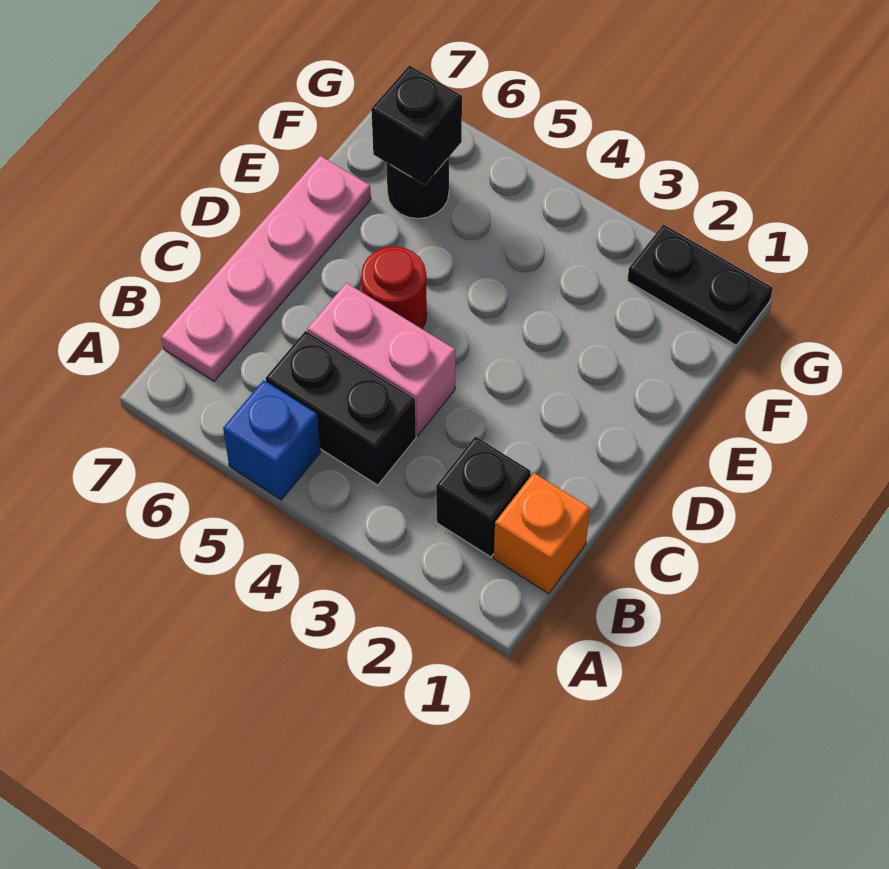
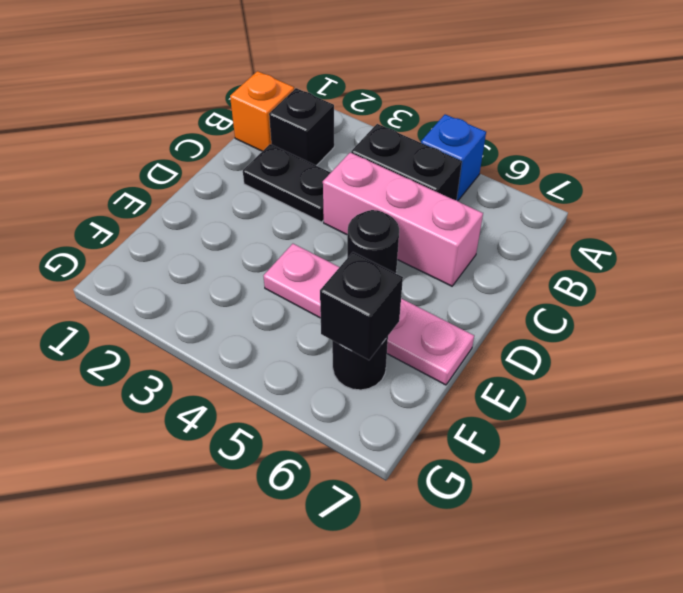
pink plate B7:E7 level 1 -> pink plate E4:E7 level 1
pink brick C4:C5 level 1 -> pink brick C4:C6 level 1
red round brick D5 level 1 -> black round brick D5 level 1
black plate G1:G2 level 1 -> black plate C2:C3 level 1

